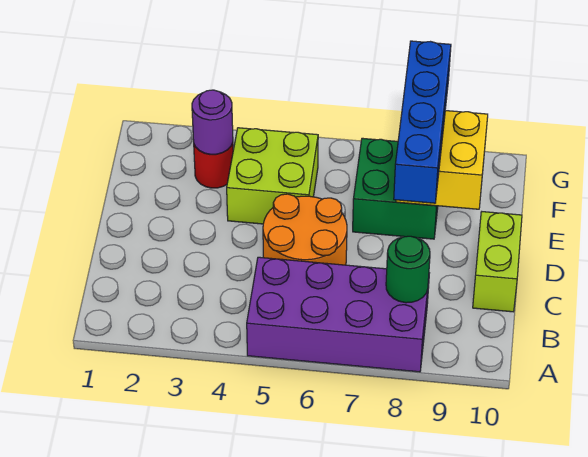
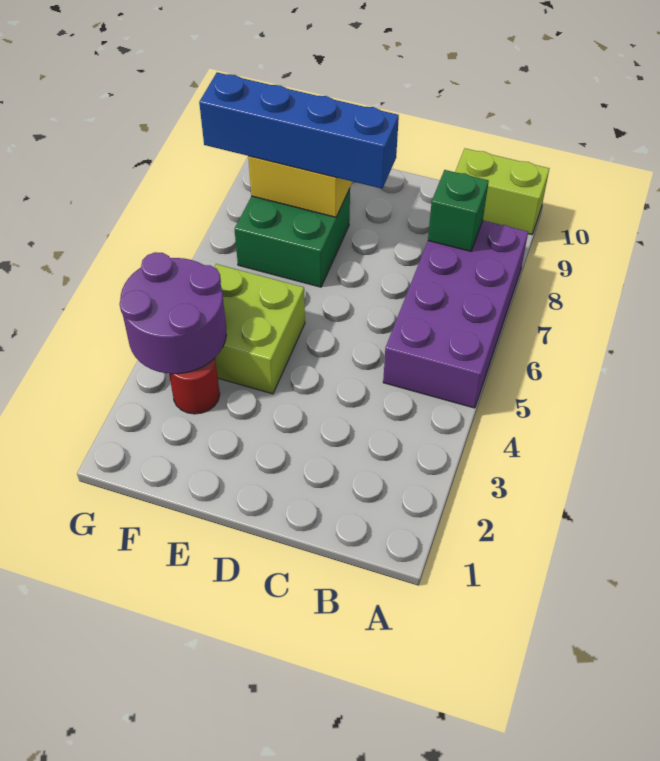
green round brick B8 level 2 -> green brick B8 level 2
orange round brick C5:D6 level 1 -> none
lime brick C10:D10 level 1 -> lime brick A10:B10 level 1
purple round brick F3 level 2 -> purple round brick F3:G4 level 2

